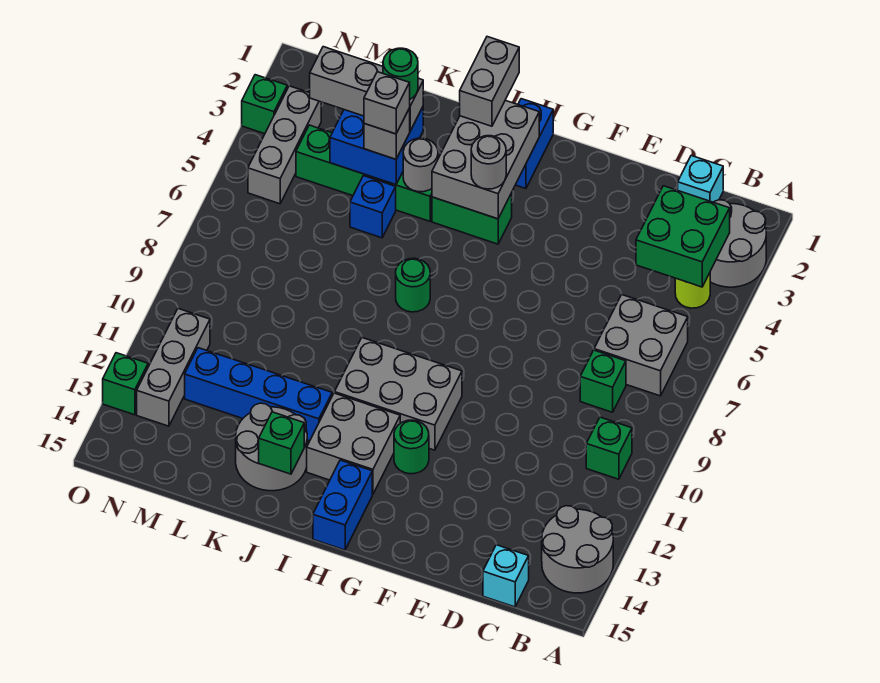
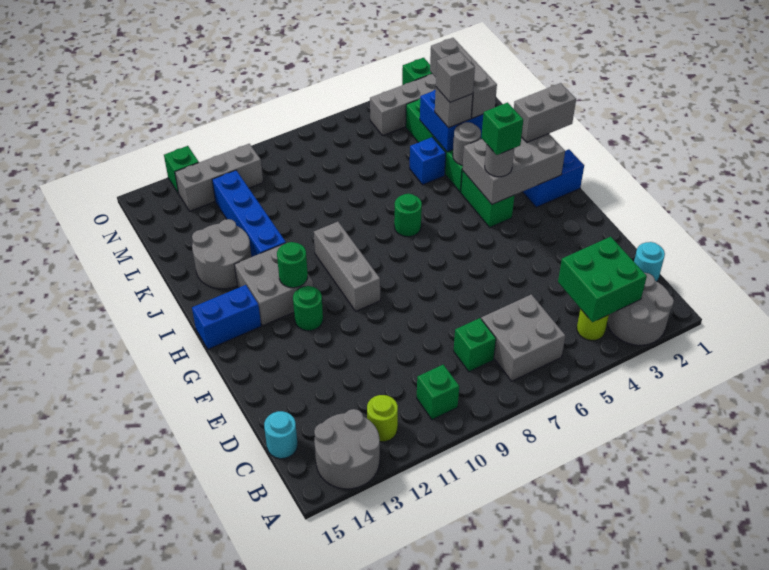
none -> lime round brick B12 level 1
cyan brick C1 level 1 -> cyan round brick C1 level 1
cyan brick C15 level 1 -> cyan round brick C15 level 1
grey brick G10:I11 level 1 -> grey brick G10:I10 level 1
green brick J14 level 2 -> green brick H4 level 4
green round brick K3 level 4 -> green round brick H12 level 2

